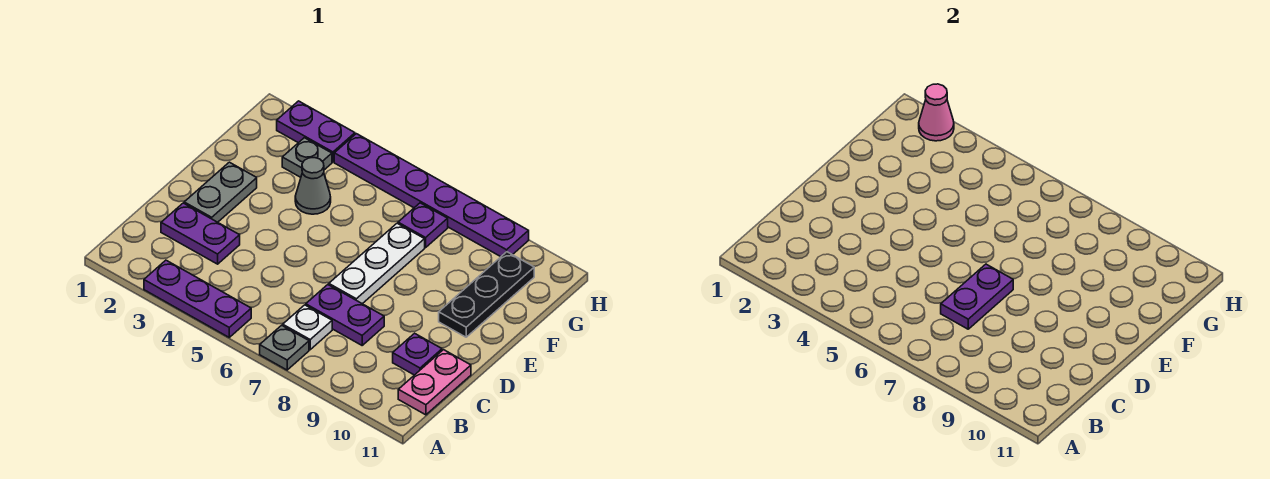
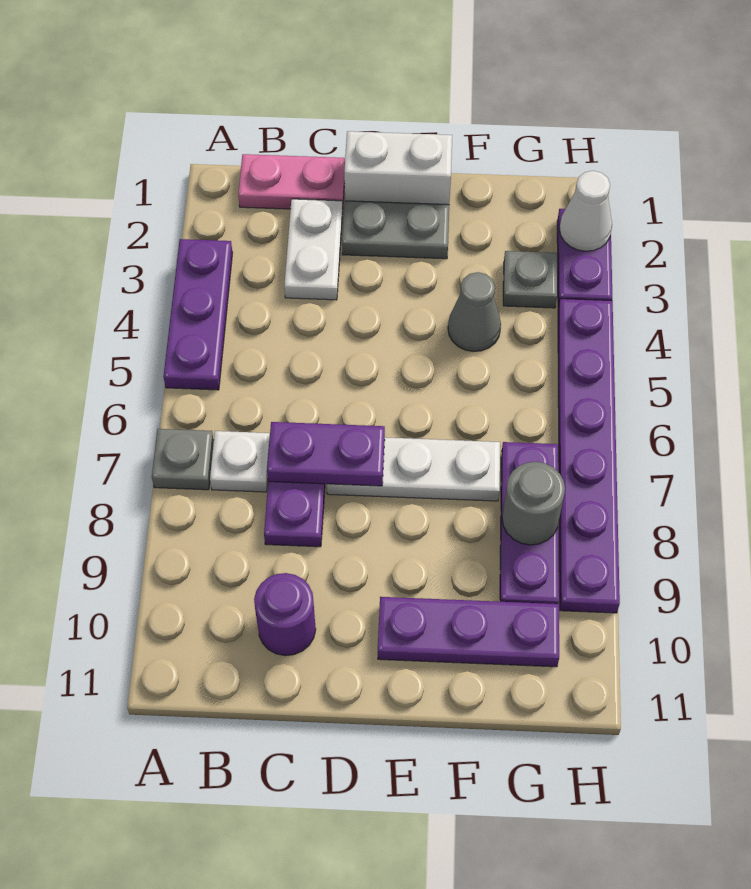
pink plate B11:C11 level 1 -> pink plate B1:C1 level 1
purple plate C2:C3 level 1 -> white plate C2:C3 level 1
purple plate C10 level 1 -> purple round brick C10 level 1
none -> white brick D1:E1 level 1
black plate E10:G10 level 1 -> purple plate E10:G10 level 1
purple plate G7 level 1 -> purple plate G7:G9 level 1
none -> grey round brick G8 level 2
pink cone H2 level 2 -> white cone H2 level 2

